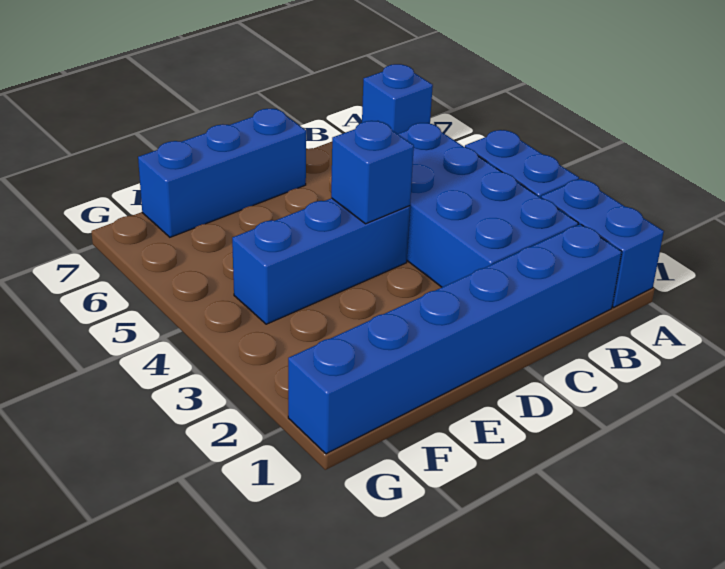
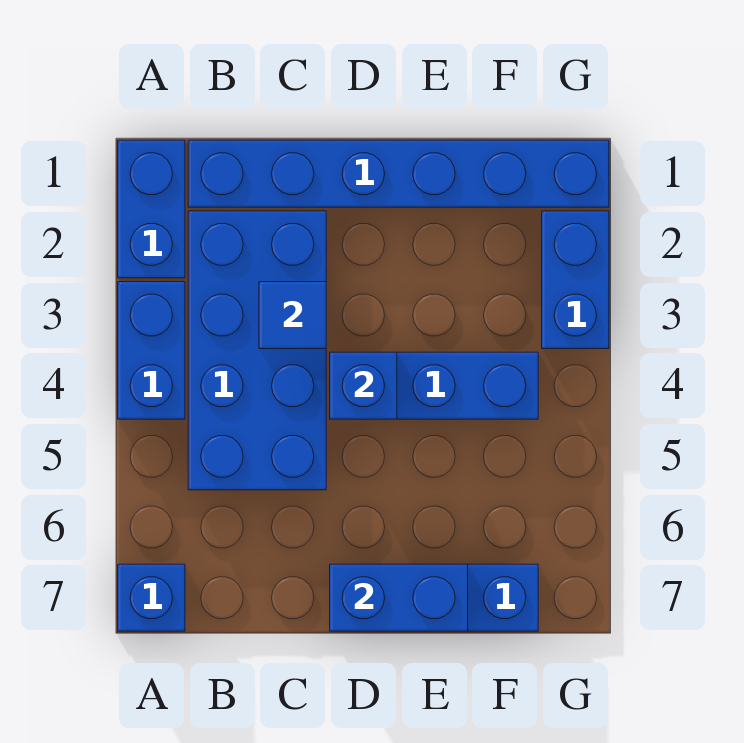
none -> blue tile C3 level 2
none -> blue brick D7:E7 level 2
none -> blue brick G2:G3 level 1

